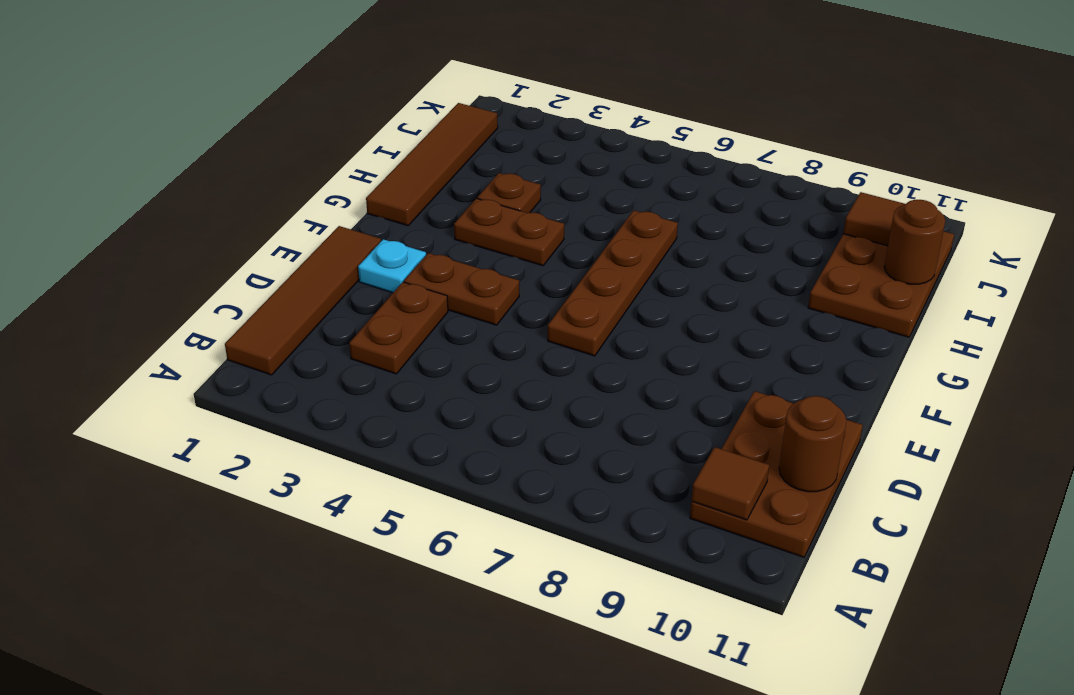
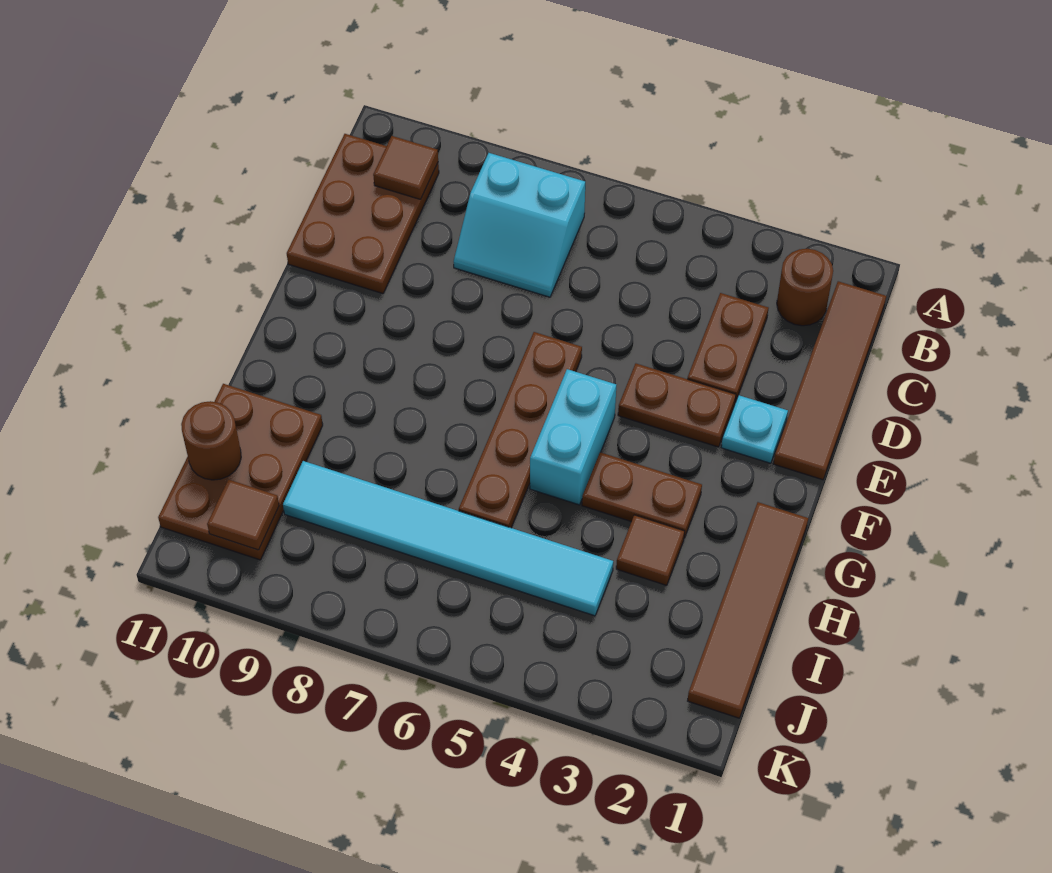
none -> cyan slope B7:C8 level 1 top B
brown round brick C11 level 2 -> brown round brick B2 level 1
none -> cyan brick F5:G5 level 1
brown plate H3 level 1 -> brown tile H3 level 1
none -> cyan tile I4:I9 level 1

